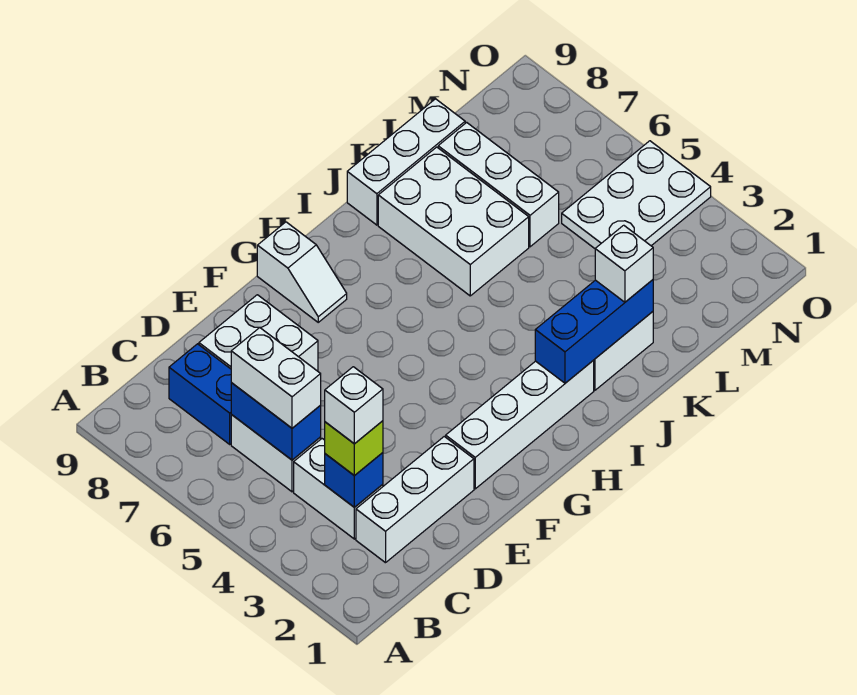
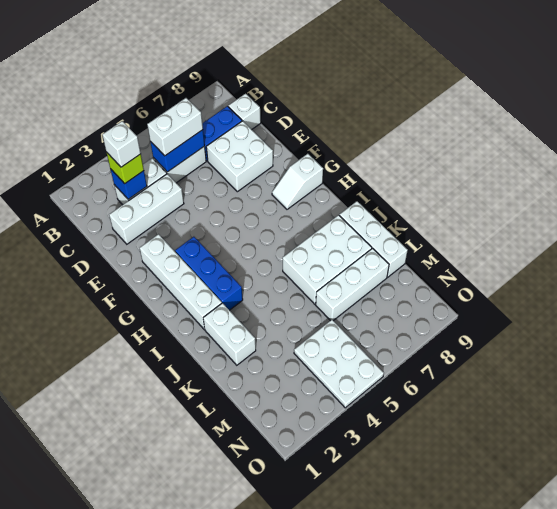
white brick C2:E2 level 1 -> white brick D2:D4 level 1
blue brick I2:K2 level 2 -> blue brick G3:I3 level 1
white brick K2 level 3 -> white brick C9 level 1

